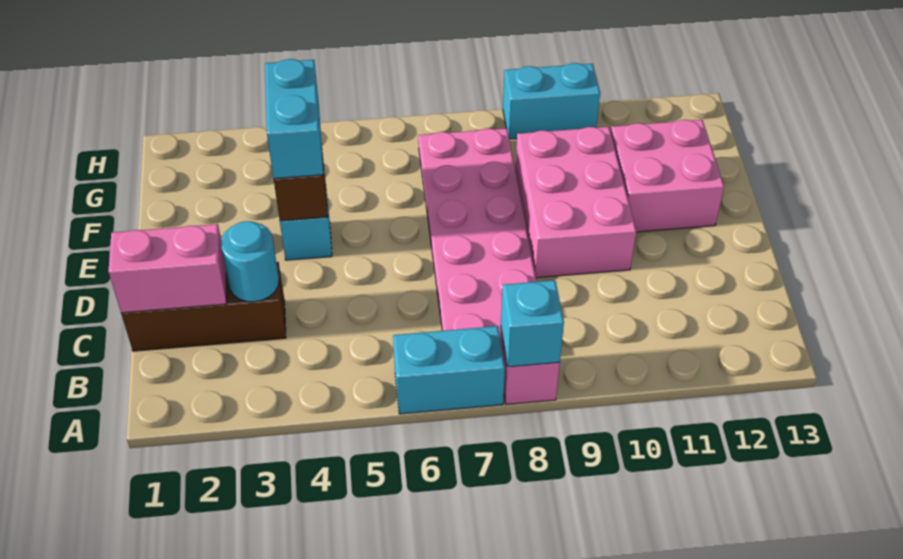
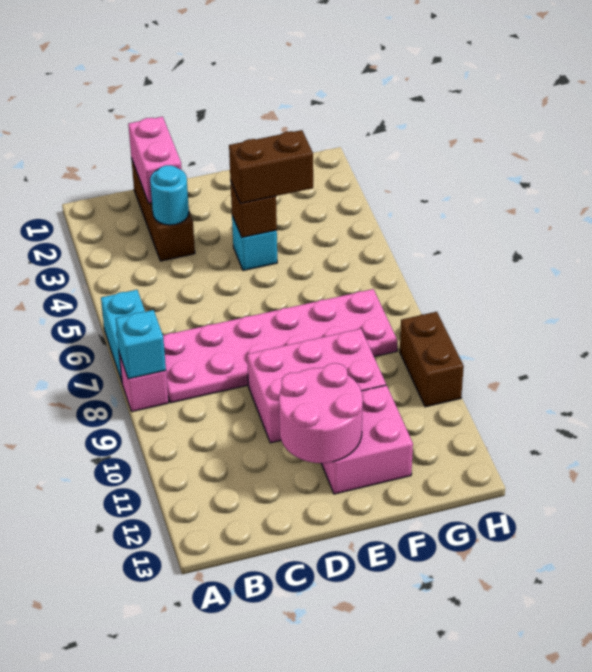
none -> pink round brick D11:E12 level 2
cyan brick E4:F4 level 3 -> brown brick E4:F4 level 3
cyan brick H9:H10 level 1 -> brown brick H9:H10 level 1

